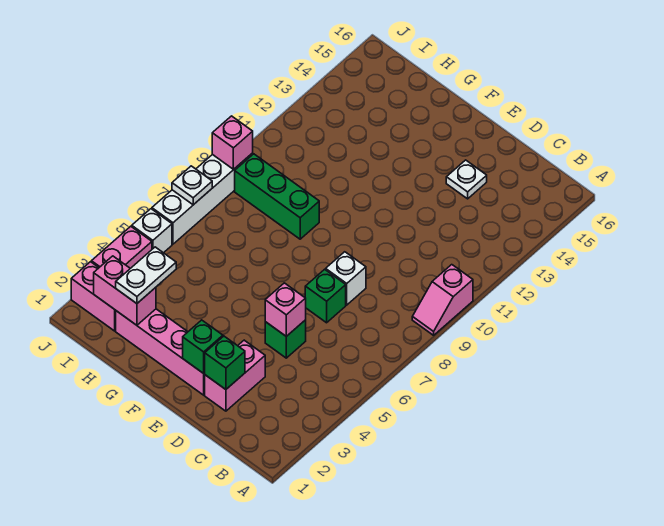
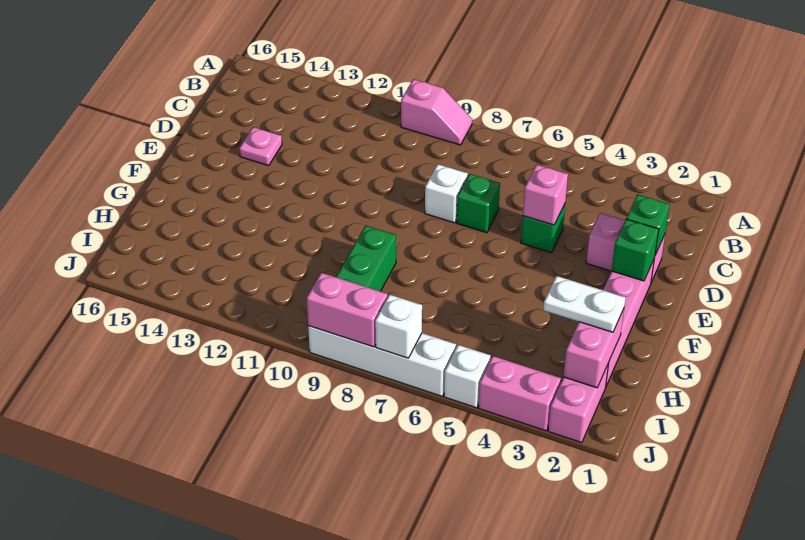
white plate D14 level 1 -> pink plate D14 level 1
white plate J7 level 2 -> white brick J7 level 2
pink brick J9 level 2 -> pink brick J8:J9 level 2

